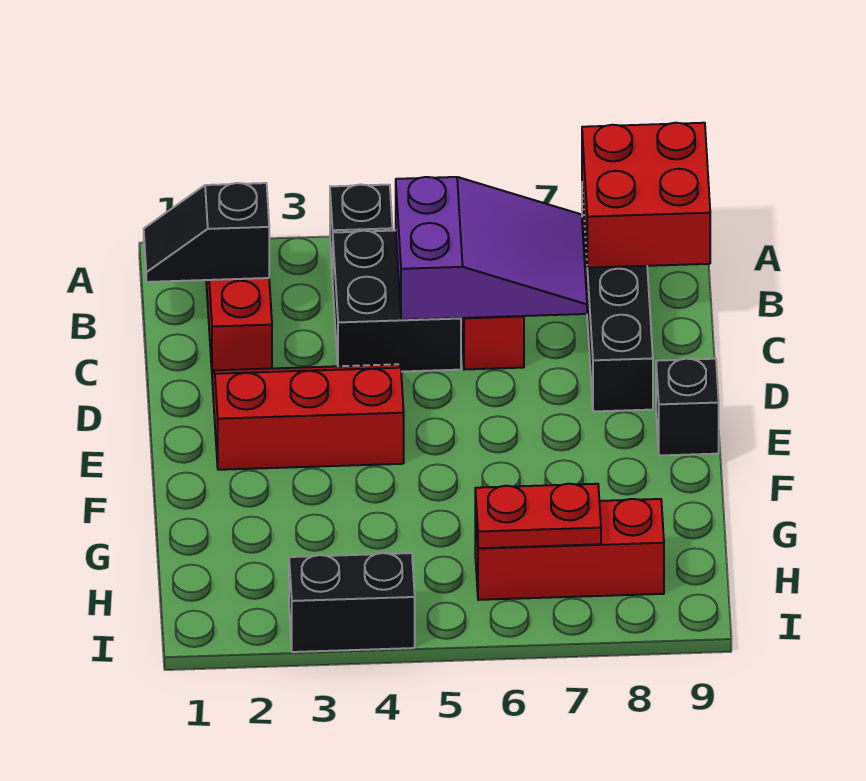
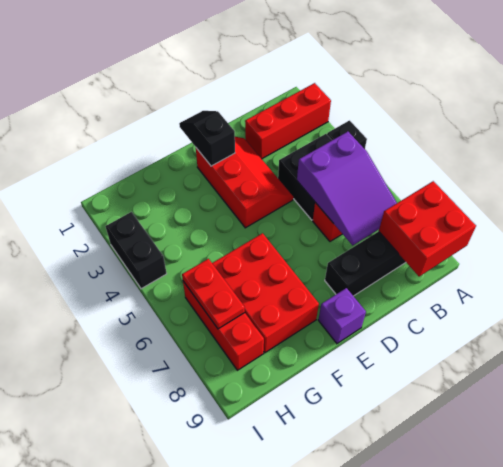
black slope B1:B2 level 2 top 2 -> black slope E1:E2 level 2 top 2
black brick E9 level 1 -> purple brick E9 level 1
none -> red brick F6:G8 level 1

